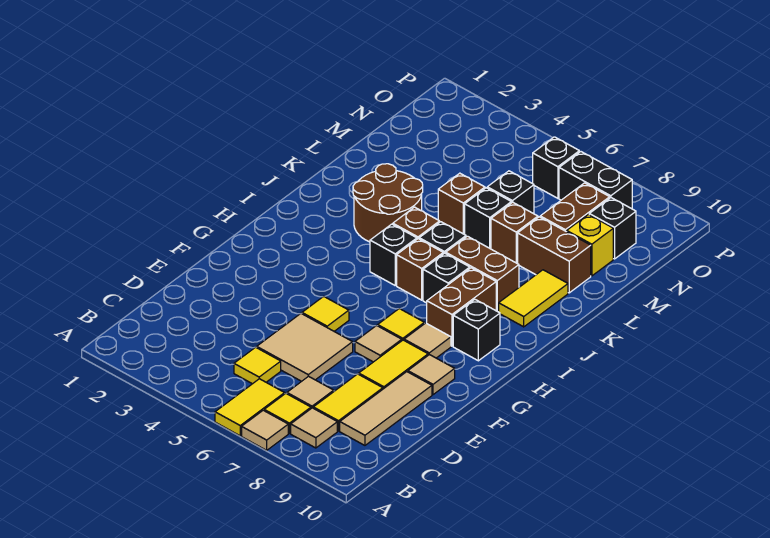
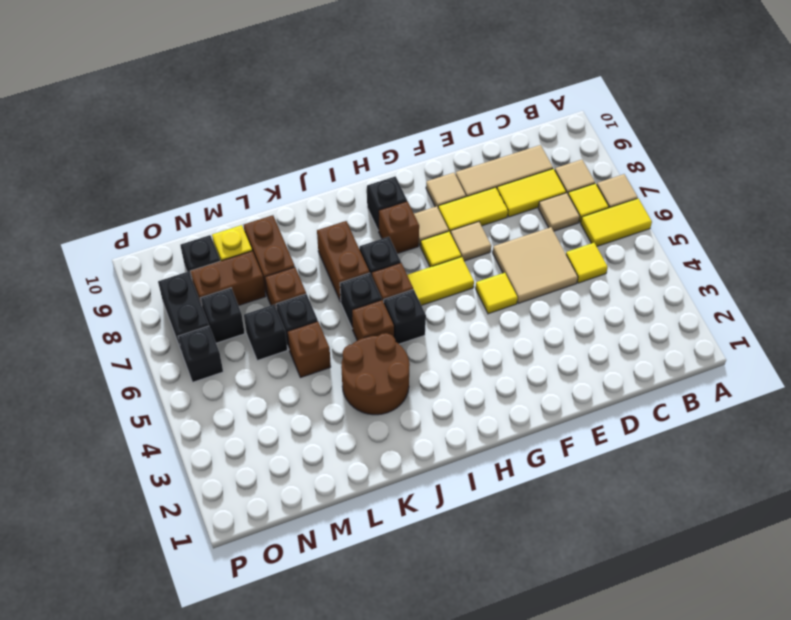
brown brick H8:I8 level 1 -> brown brick H8 level 1
yellow tile J9:K9 level 1 -> yellow tile G6:H6 level 1
none -> black brick N7 level 1

